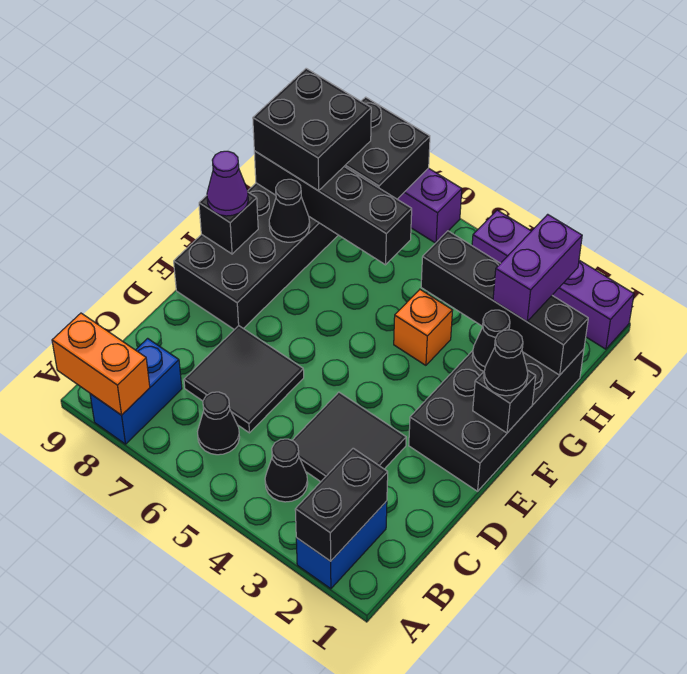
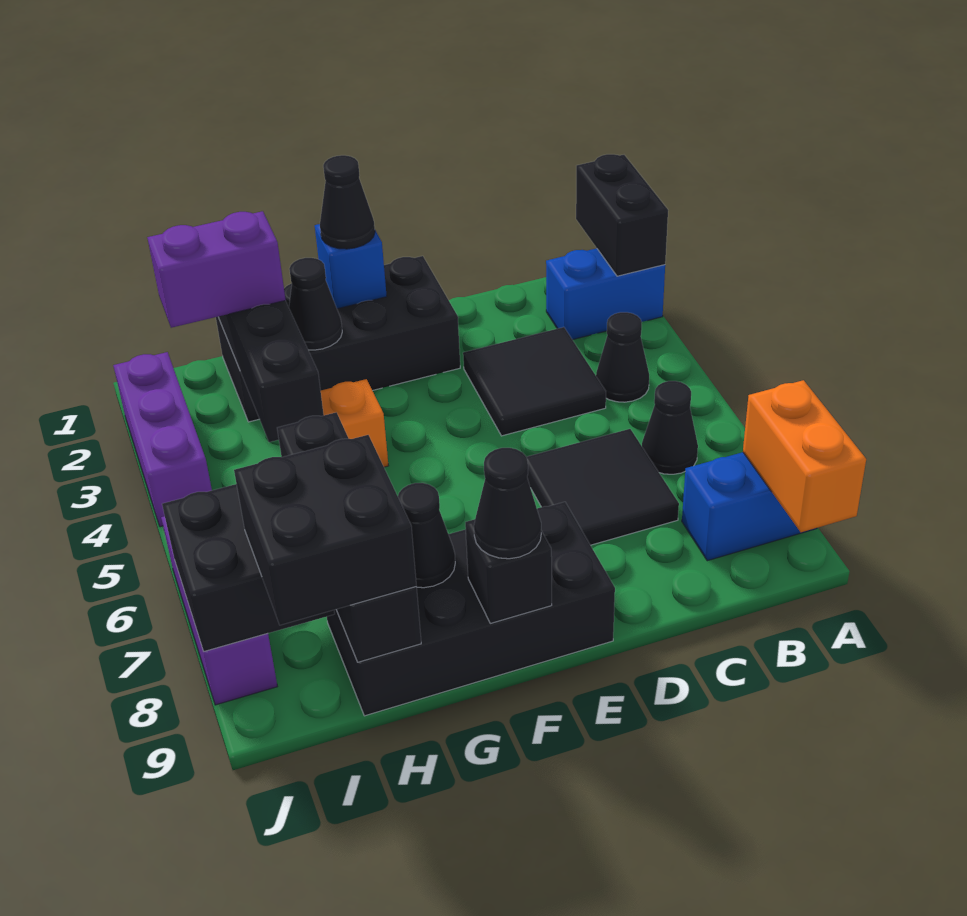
black brick A2:B2 level 2 -> black brick A1:A2 level 2
black brick F1 level 2 -> blue brick F1 level 2
purple cone F9 level 3 -> black cone F9 level 3
purple brick J1:J4 level 1 -> purple brick J2:J4 level 1

